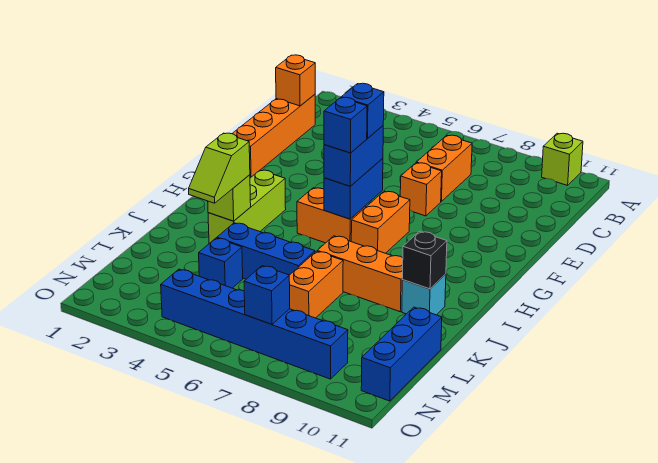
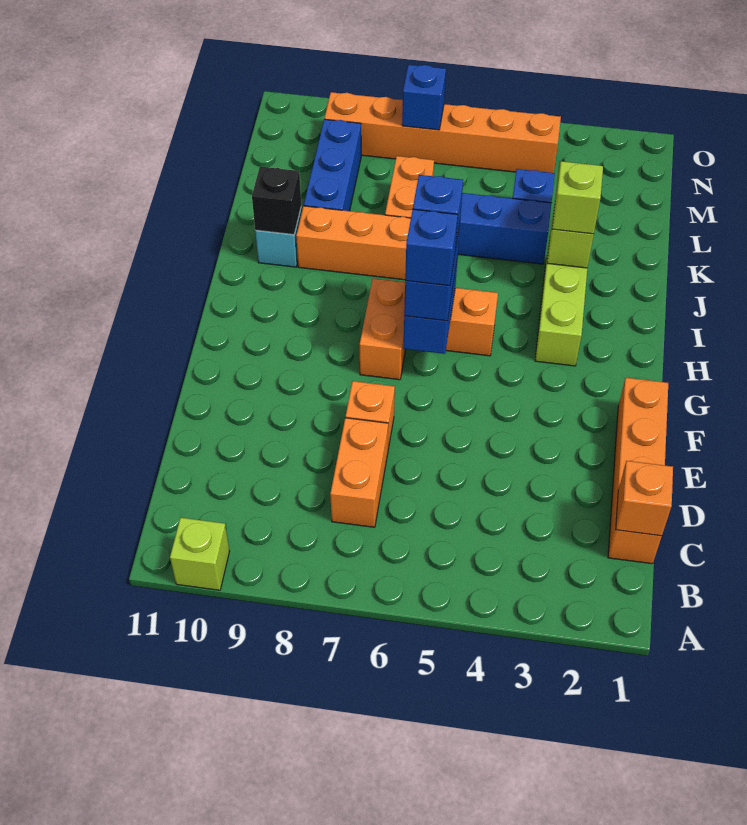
blue brick L11:N11 level 1 -> blue brick K9:M9 level 1
blue brick N4:N9 level 1 -> orange brick N4:N9 level 1

